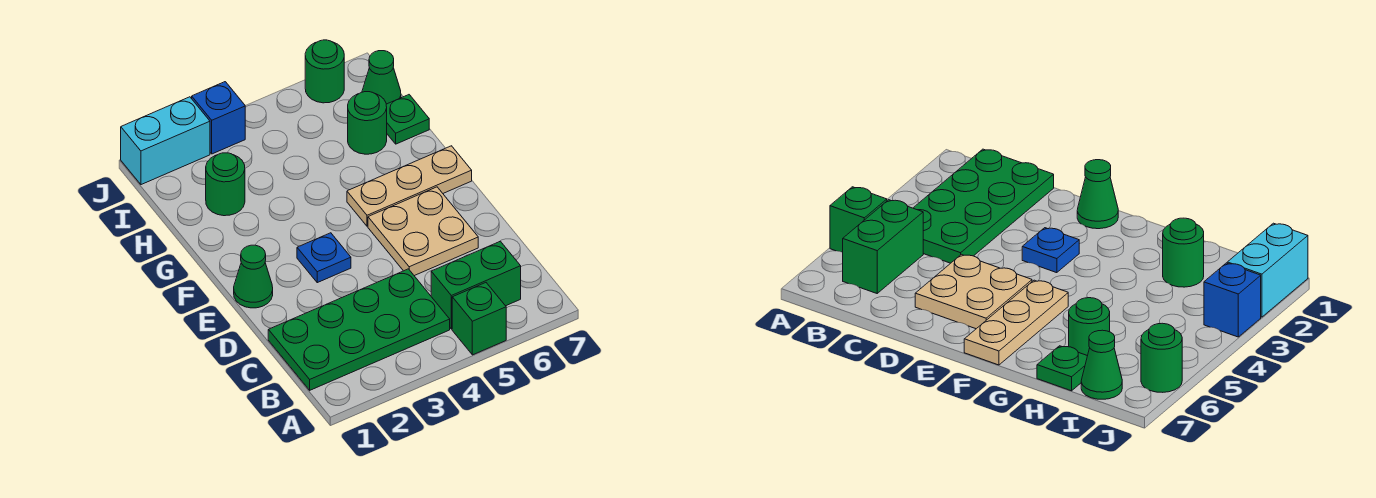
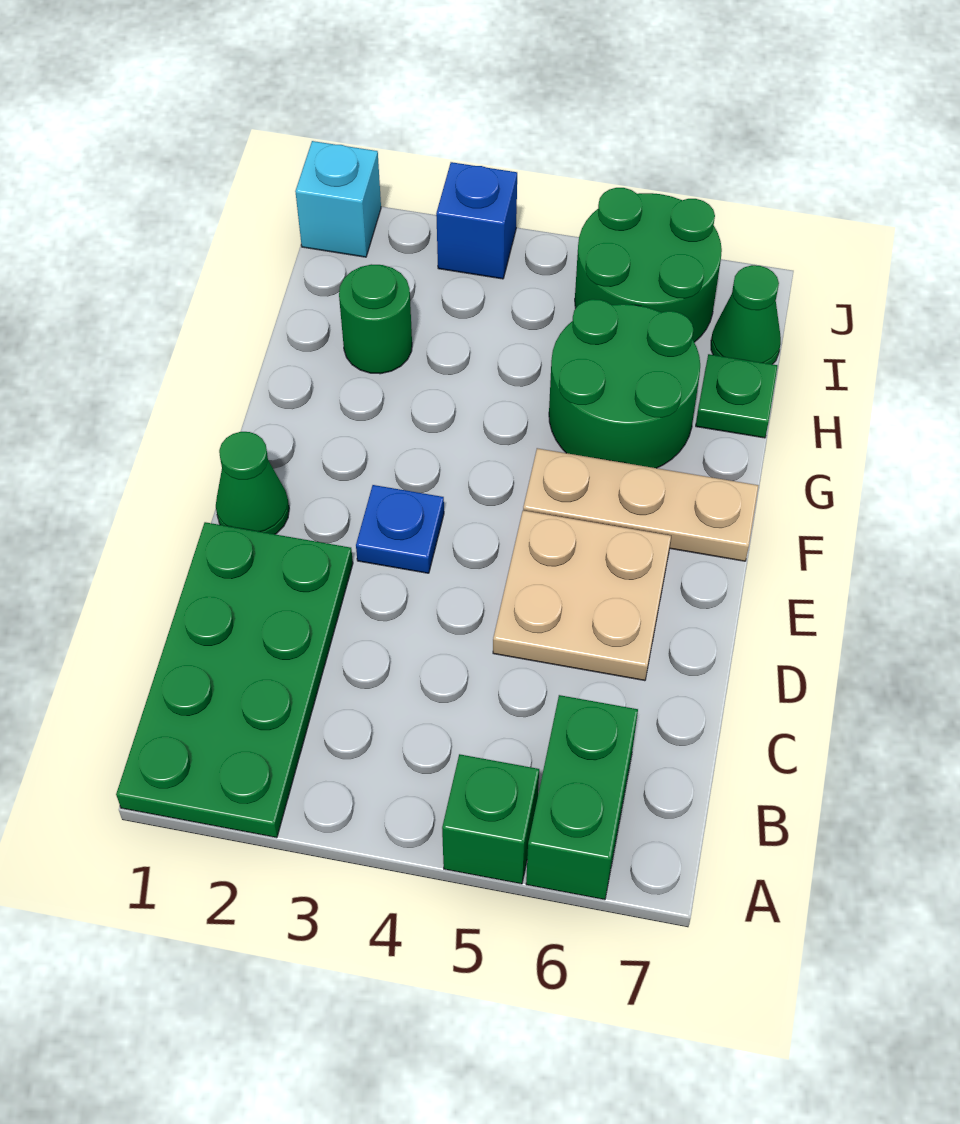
green plate B1:C4 level 1 -> green plate A1:D2 level 1
green brick B5:B6 level 1 -> green brick A6:B6 level 1
green round brick H6 level 1 -> green round brick G5:H6 level 1
cyan brick J1:J2 level 1 -> cyan brick J1 level 1
green round brick J6 level 1 -> green round brick I5:J6 level 1

